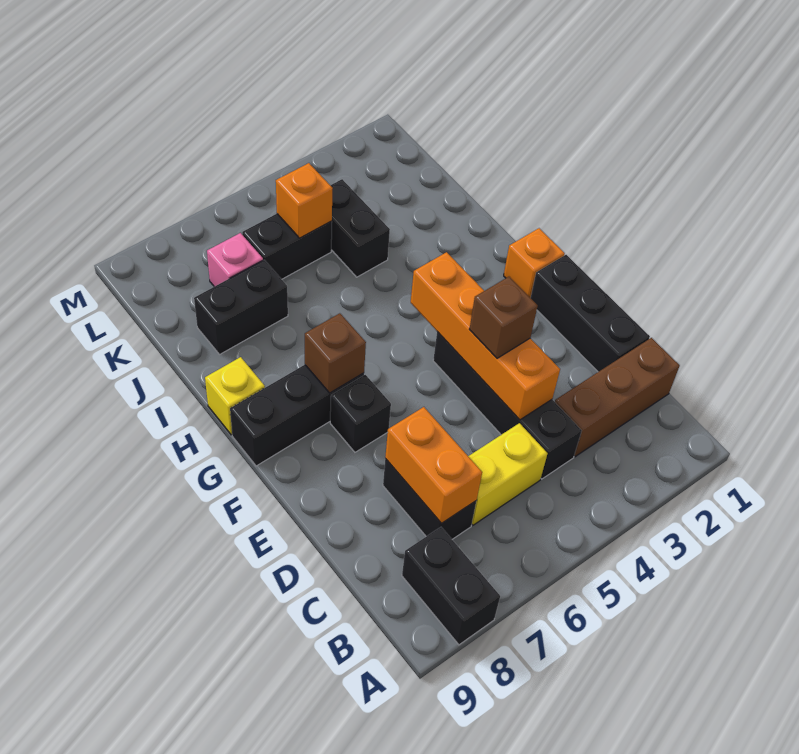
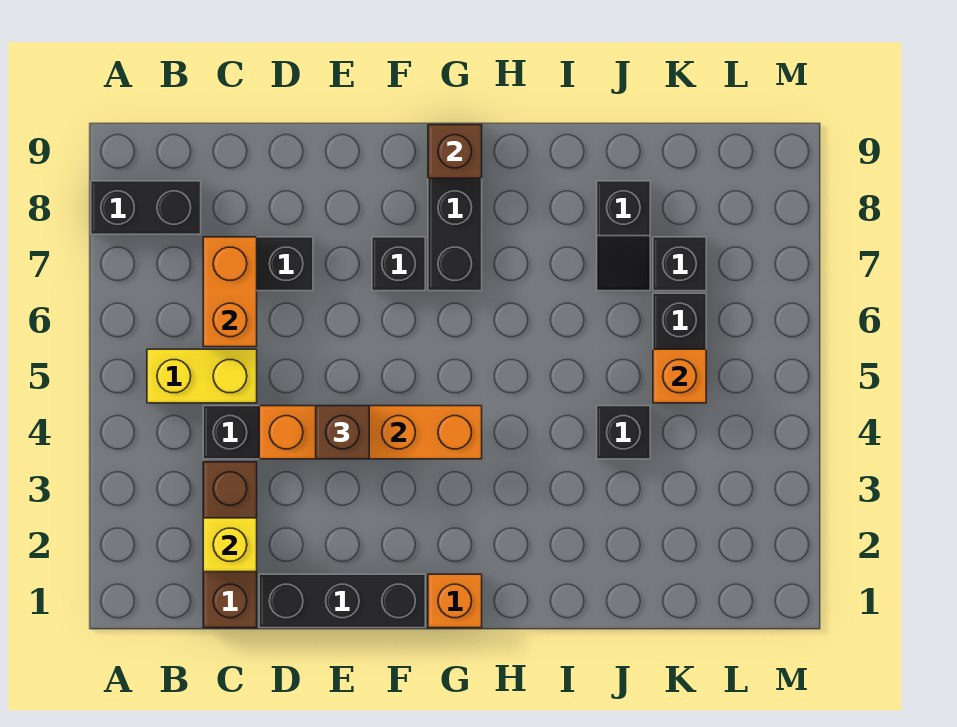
yellow brick C5:C6 level 1 -> yellow brick B5:C5 level 1
orange brick C7:D7 level 2 -> orange brick C6:C7 level 2
brown brick G7 level 2 -> brown brick G9 level 2
yellow brick H9 level 1 -> yellow brick C2 level 2
black brick J4:K4 level 1 -> black brick J4 level 1
black brick J7:J8 level 1 -> black slope J7:J8 level 1 top 8
pink brick K7 level 1 -> black brick K7 level 1

